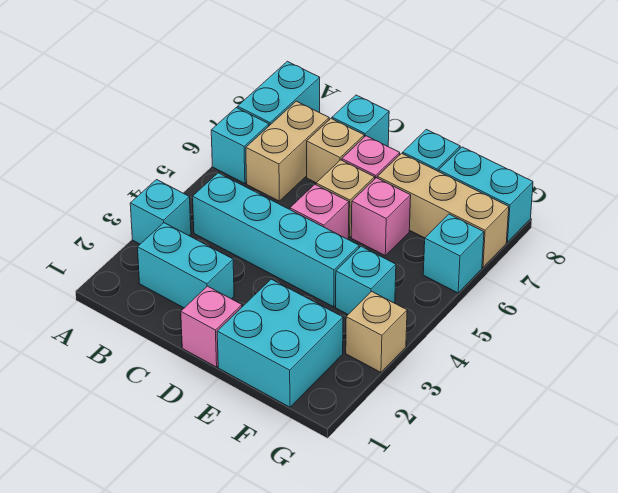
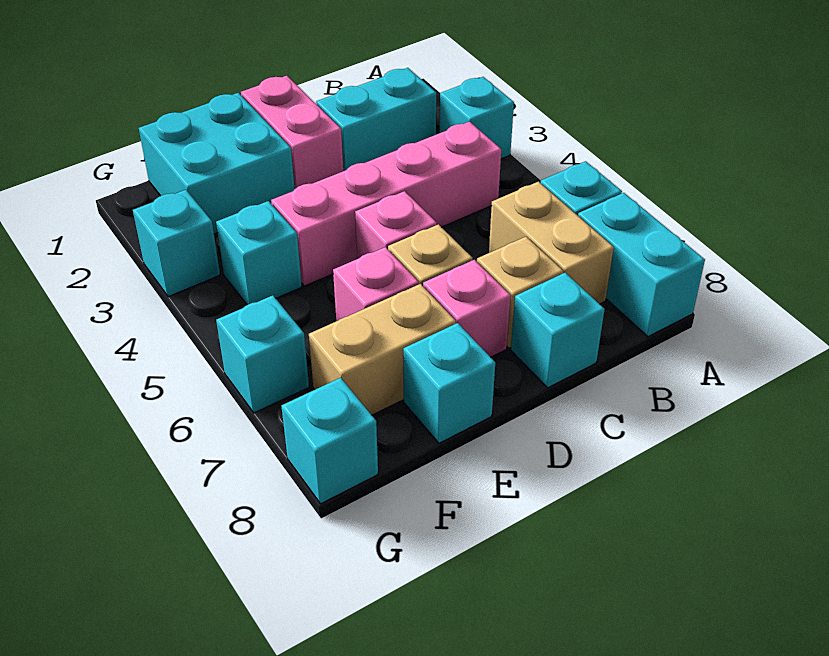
cyan brick B4:E4 level 1 -> pink brick B4:E4 level 1
pink brick D1 level 1 -> pink brick D1:D2 level 1
tan brick E7:G7 level 1 -> tan brick E7:F7 level 1
cyan brick F8:G8 level 1 -> cyan brick G8 level 1
tan brick G3 level 1 -> cyan brick G3 level 1

